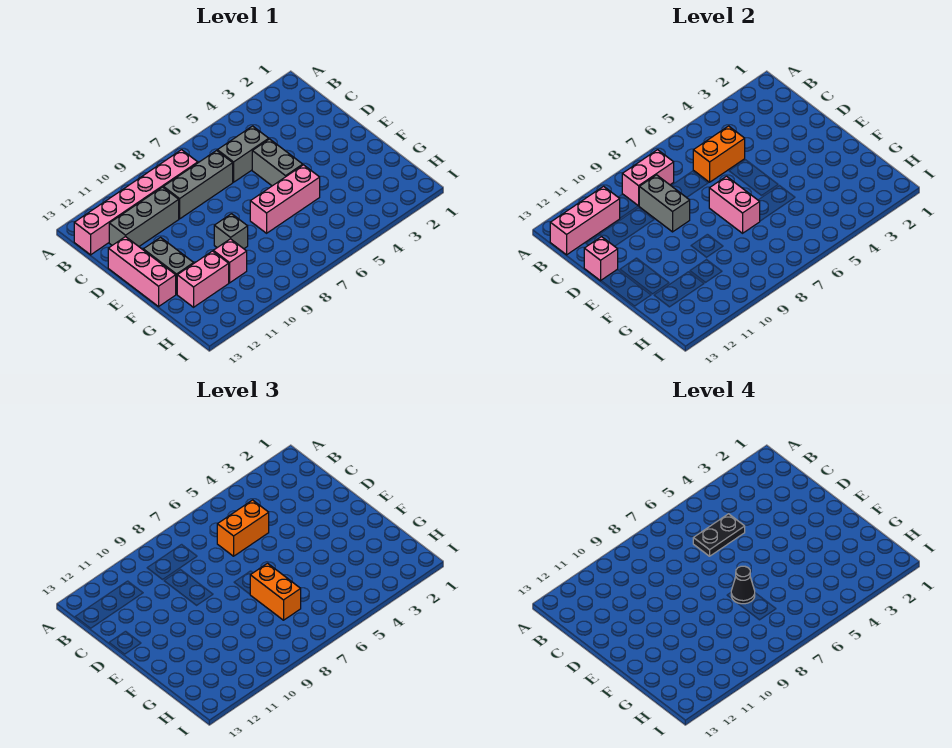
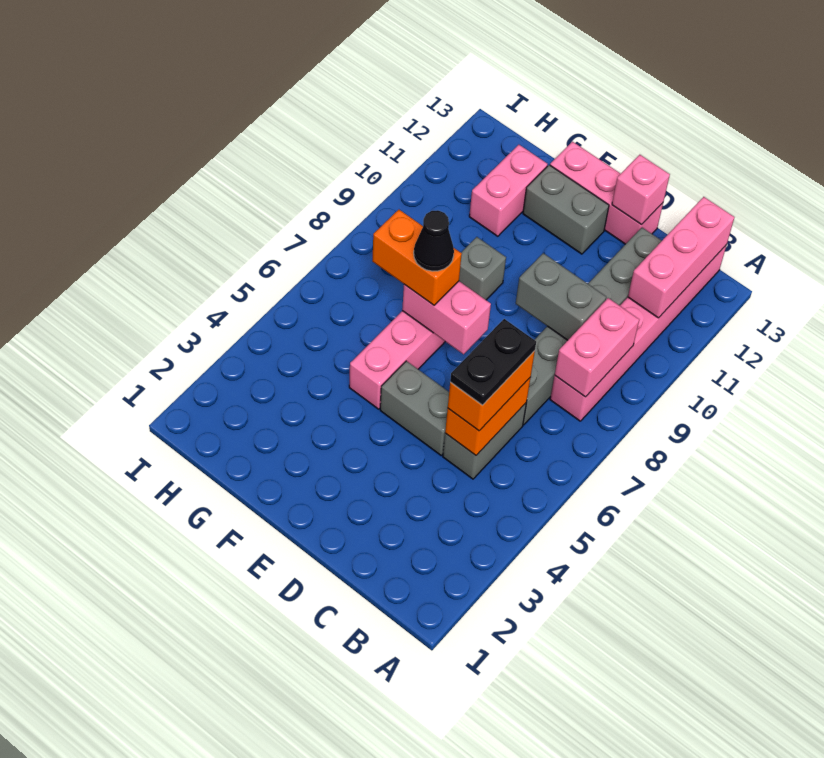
pink brick G10 level 1 -> none

